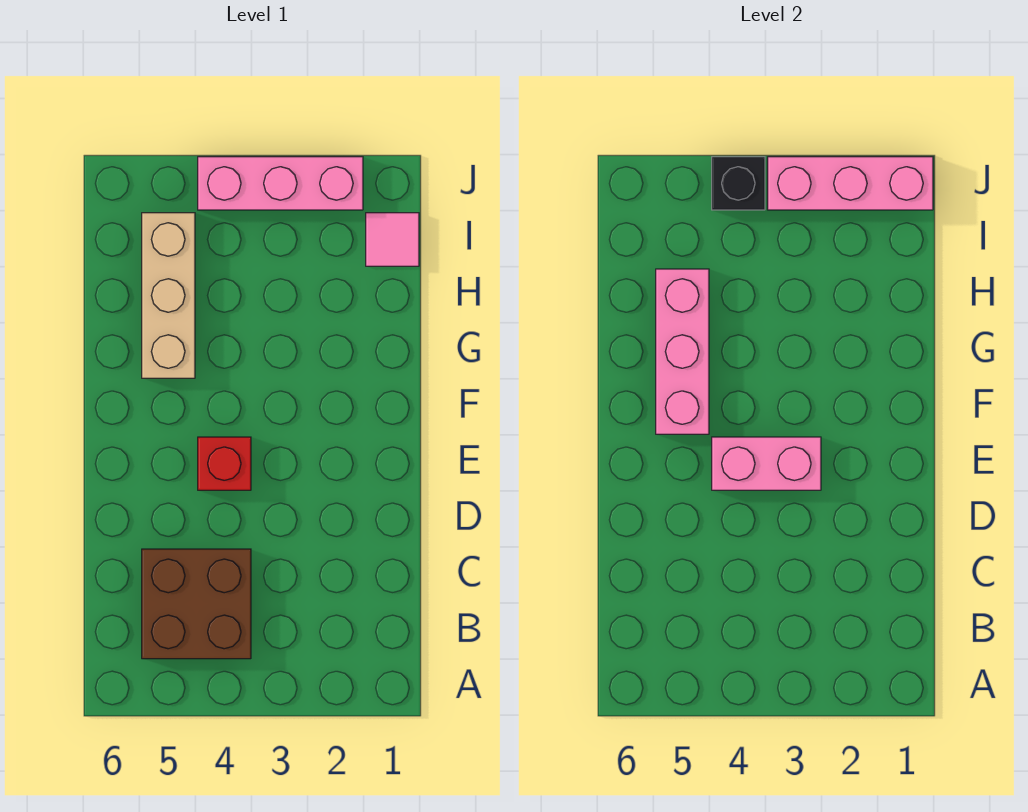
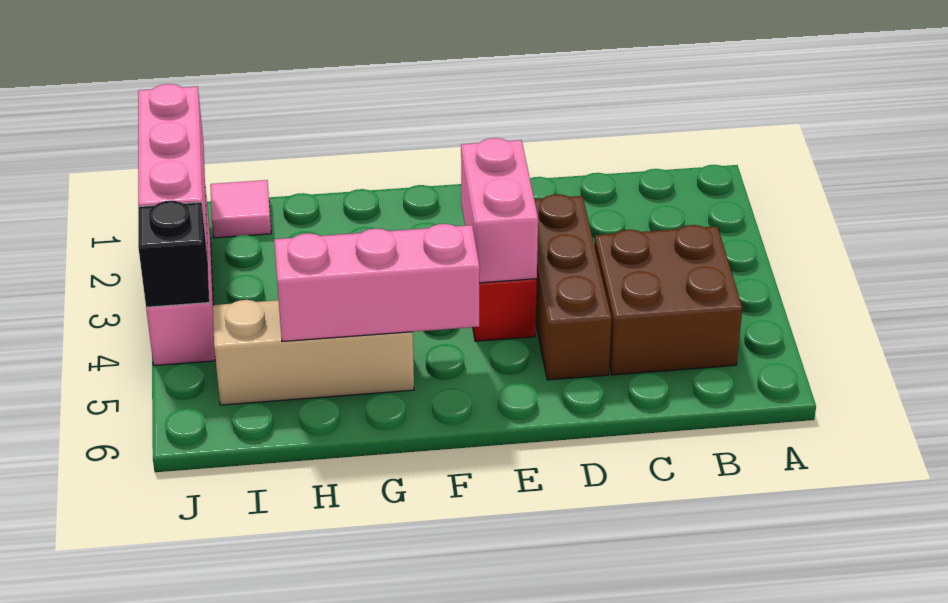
none -> brown brick D3:D5 level 1

